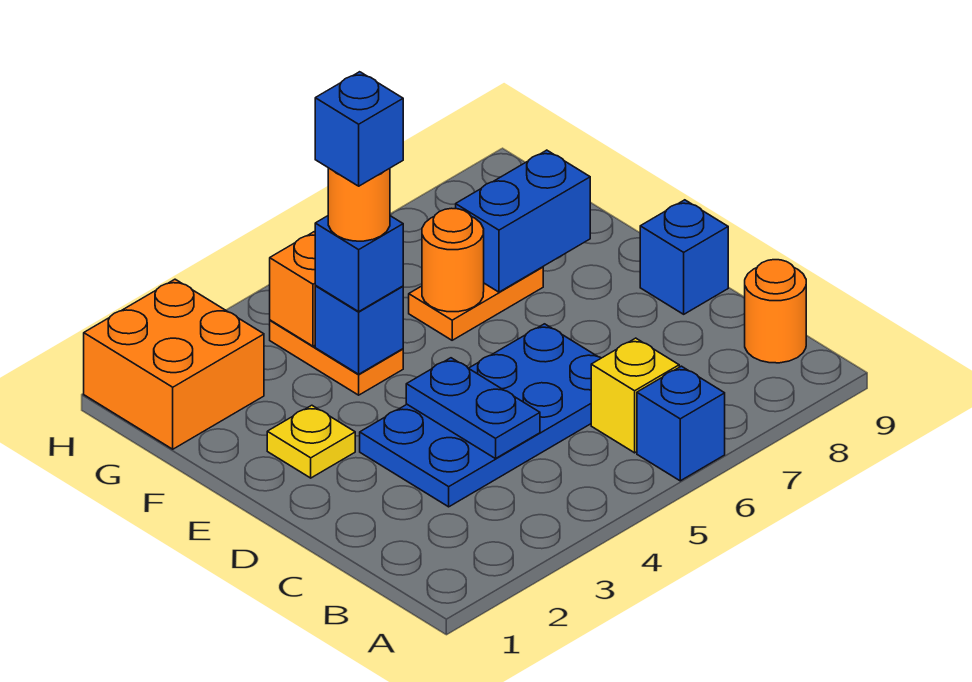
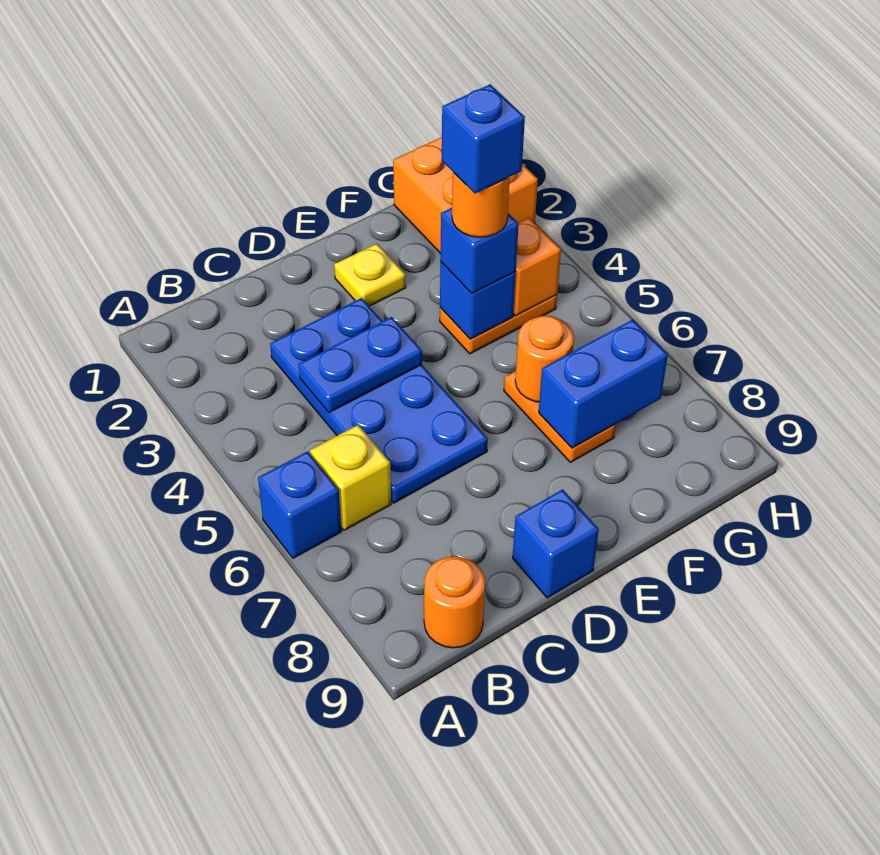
blue brick F7:F8 level 2 -> blue brick F7:G7 level 2

